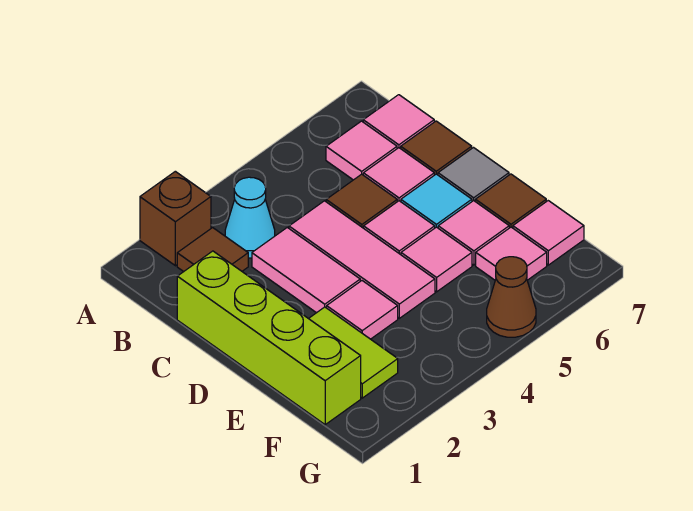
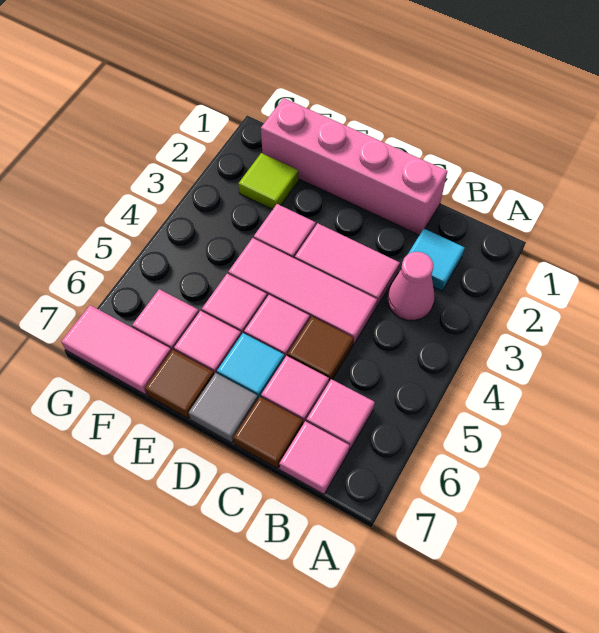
brown brick A2 level 1 -> none
brown tile B2 level 1 -> cyan tile B2 level 1
cyan cone B3 level 1 -> pink cone B3 level 1
lime brick C1:F1 level 1 -> pink brick C1:F1 level 1
lime tile E2:F2 level 1 -> lime tile F2 level 1
pink tile F7 level 1 -> pink tile F7:G7 level 1
brown cone G5 level 1 -> none

